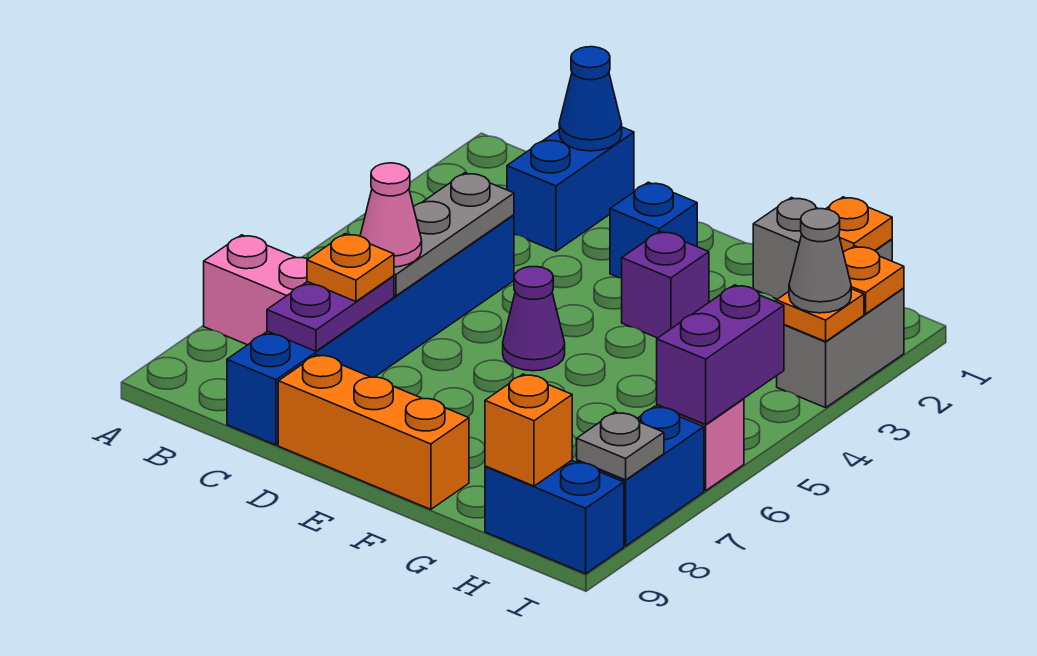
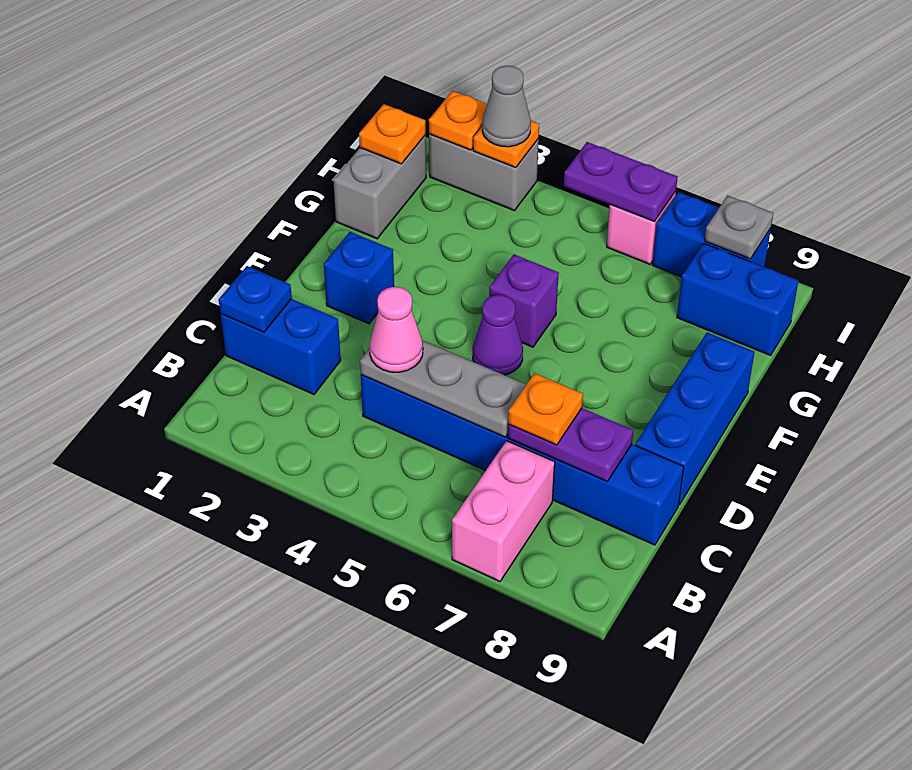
blue cone C1 level 2 -> blue plate C1 level 2
pink cone C6 level 3 -> pink cone C4 level 3
orange brick D9:F9 level 1 -> blue brick D9:F9 level 1
purple brick F3 level 1 -> purple brick F5 level 1
blue brick H9:I9 level 1 -> blue brick H8:H9 level 1
orange brick H9 level 2 -> none
purple brick I5:I6 level 2 -> purple plate I5:I6 level 2

